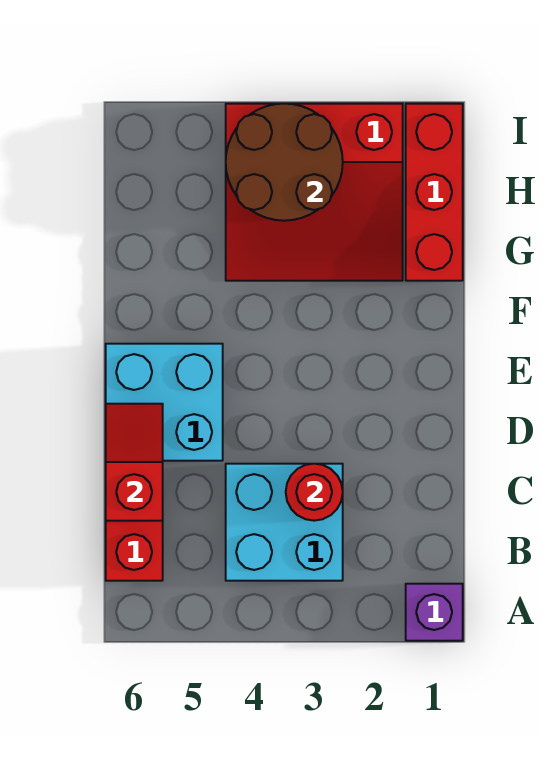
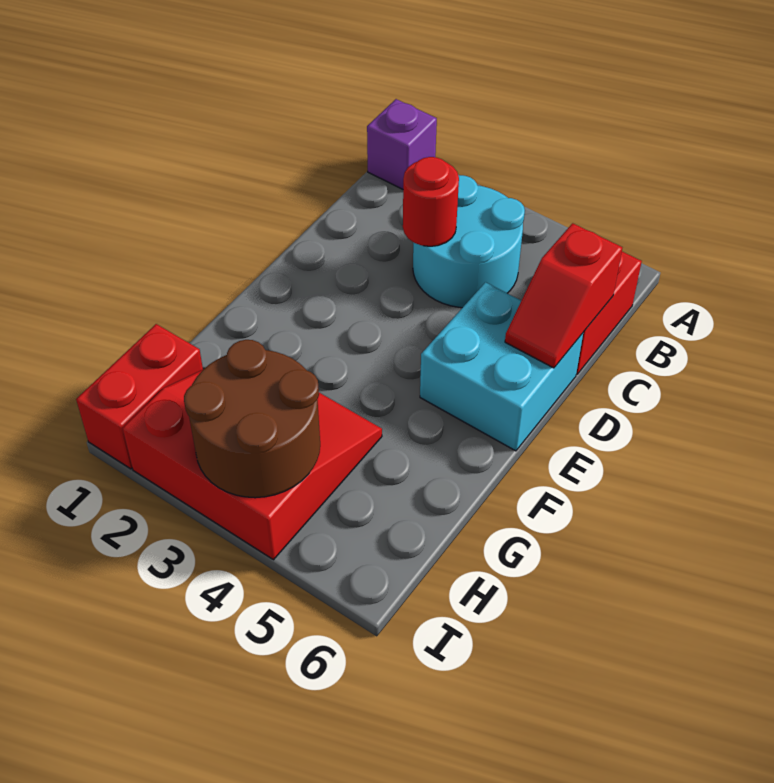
cyan brick B3:C4 level 1 -> cyan round brick B3:C4 level 1
red brick G1:I1 level 1 -> red brick H1:I1 level 1

